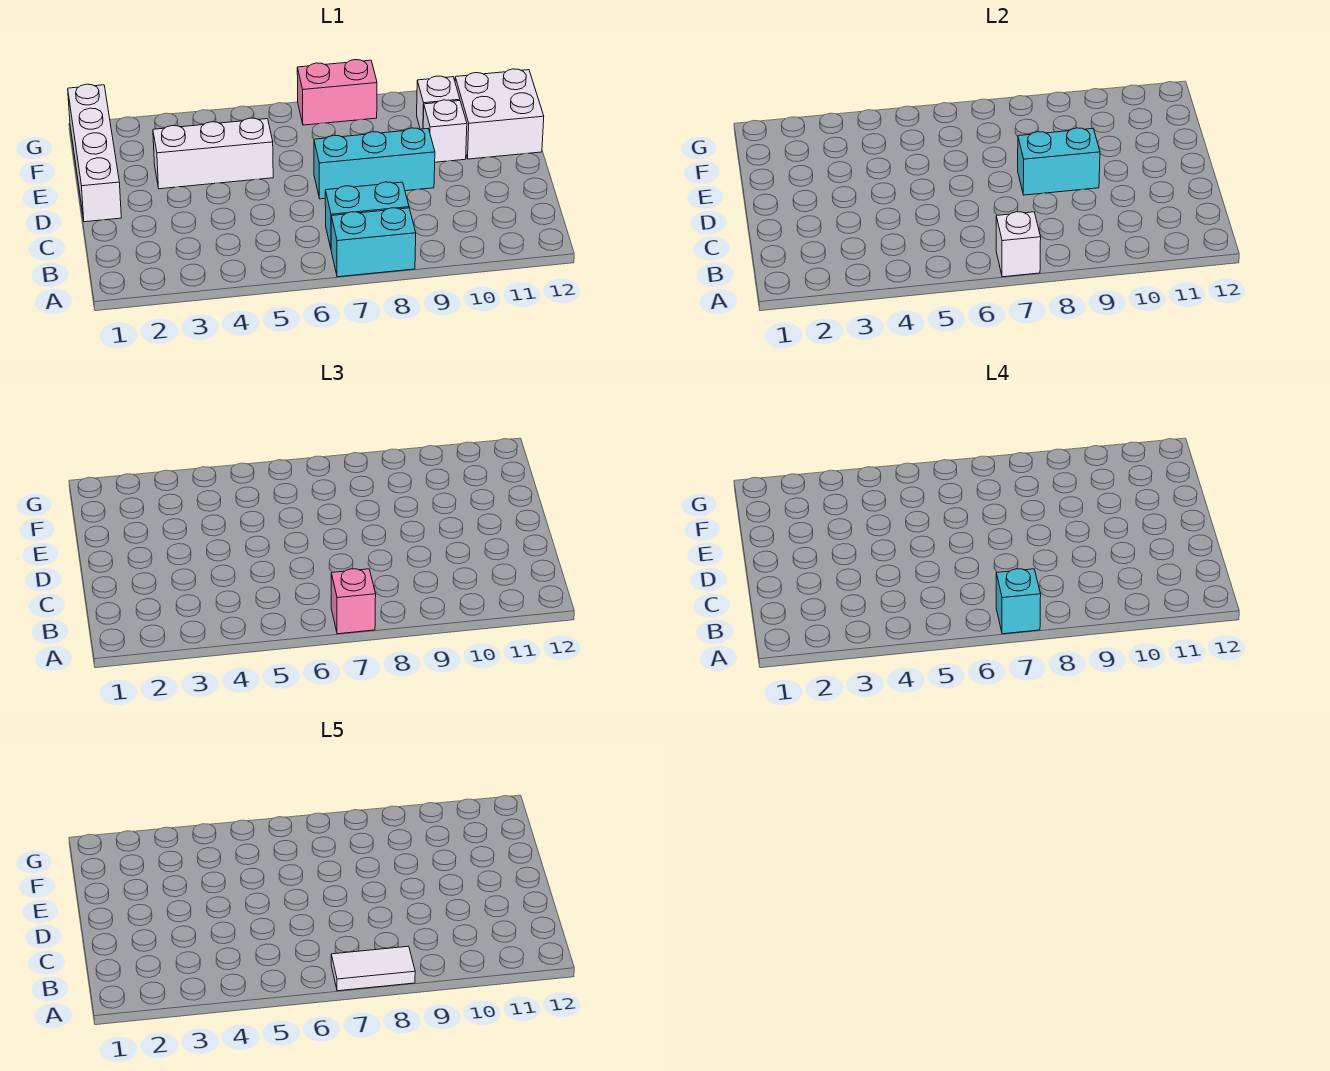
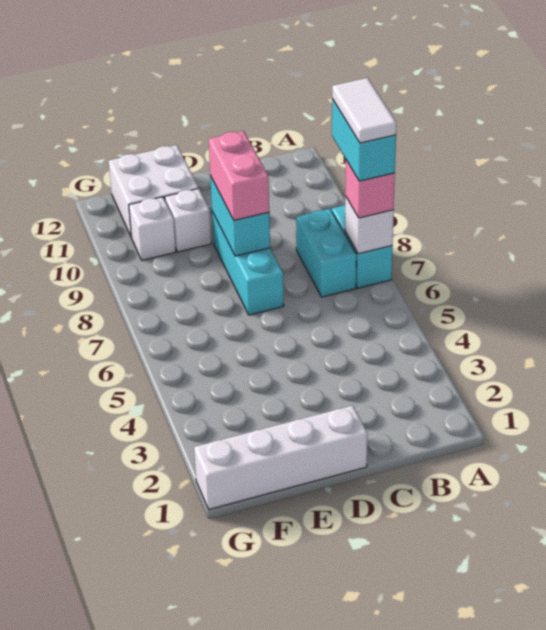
cyan brick A7 level 4 -> cyan brick A7:A8 level 4
white brick E3:E5 level 1 -> none
pink brick G7:G8 level 1 -> pink brick D8:D9 level 3

